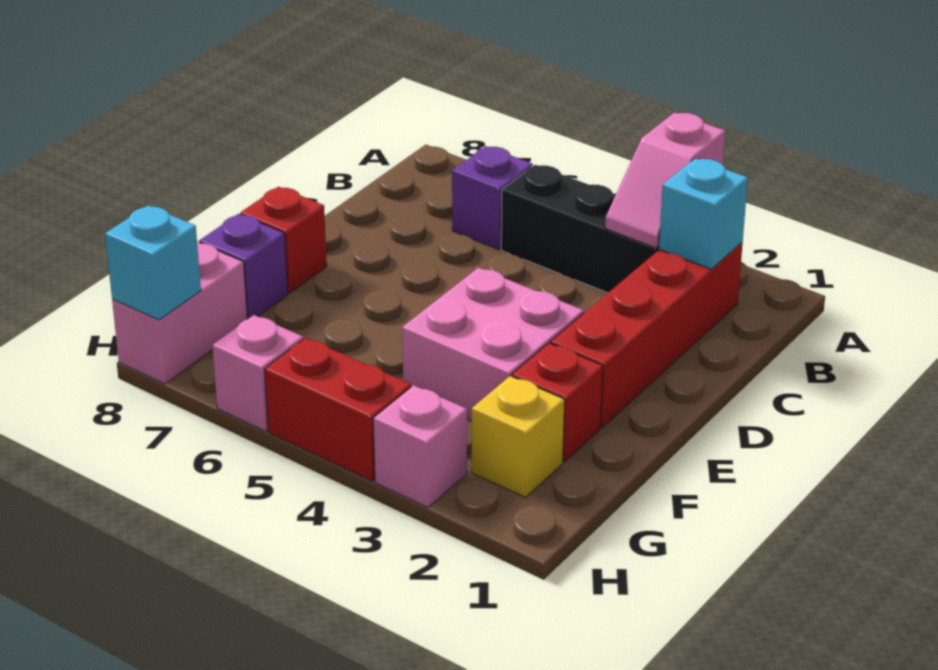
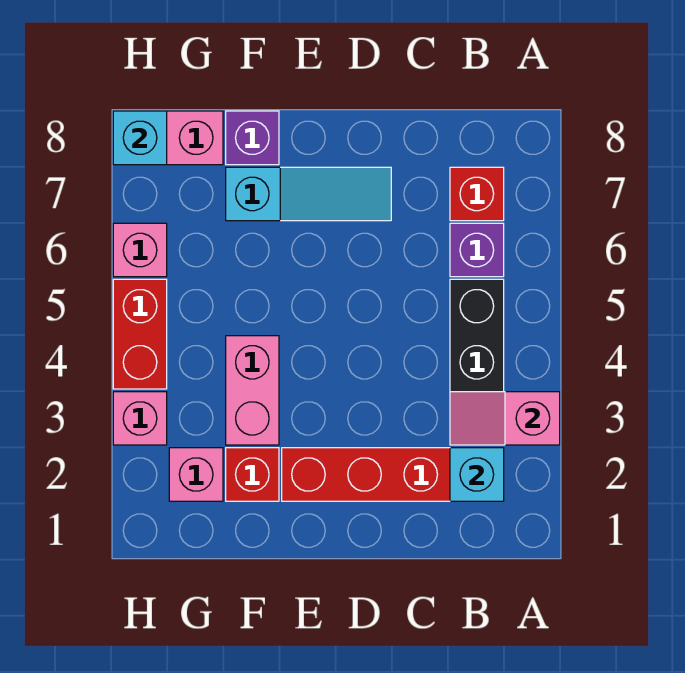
none -> cyan slope D7:F7 level 1 top F
pink brick E3:F4 level 1 -> pink brick F3:F4 level 1
red brick E8 level 1 -> red brick B7 level 1
yellow brick G2 level 1 -> pink brick G2 level 1

